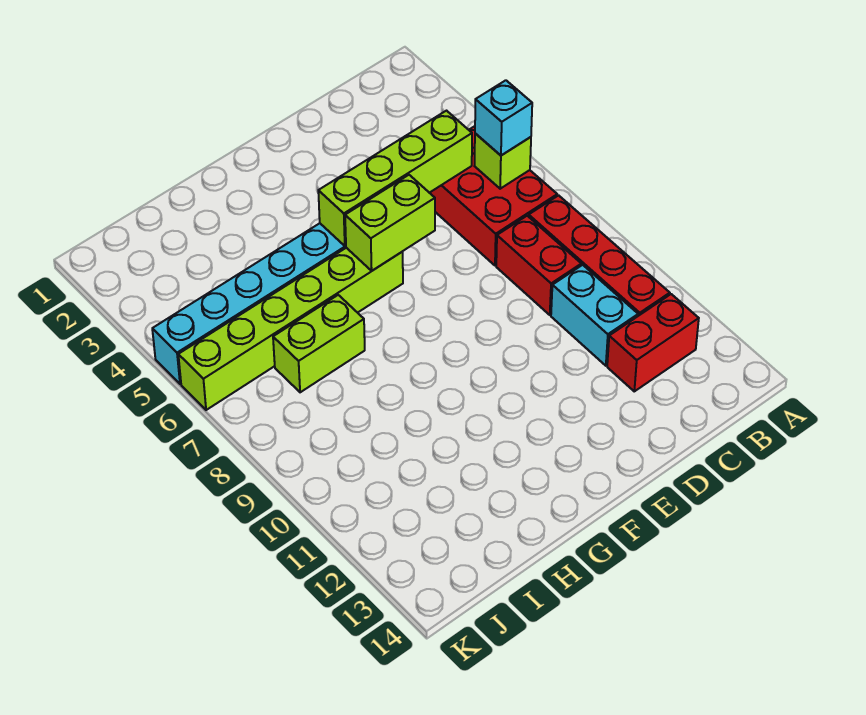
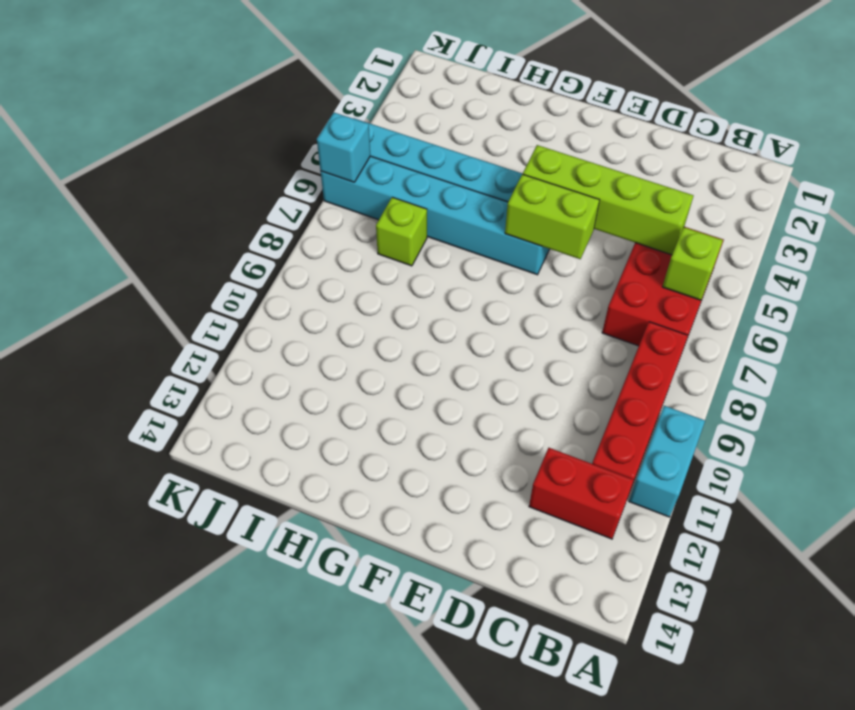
cyan brick B6 level 3 -> cyan brick K6 level 2
red brick C8:C9 level 1 -> none
cyan brick C10:C11 level 1 -> cyan brick A10:A11 level 1
lime brick F6:K6 level 1 -> cyan brick F6:K6 level 1
lime brick H7:I7 level 1 -> lime brick I7 level 1

